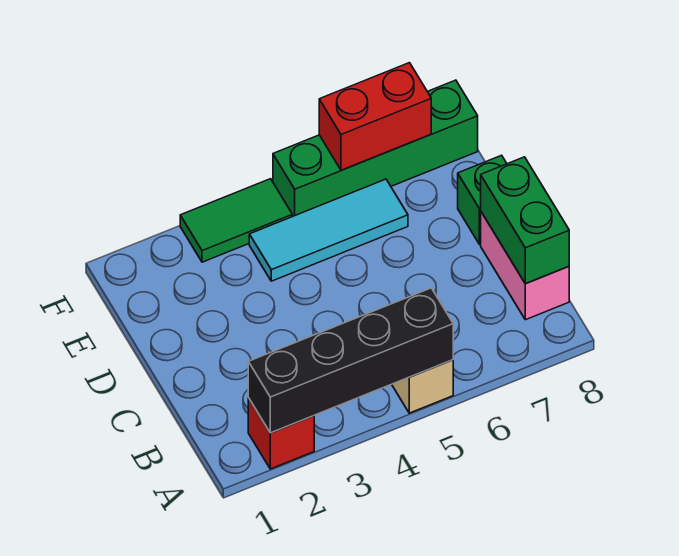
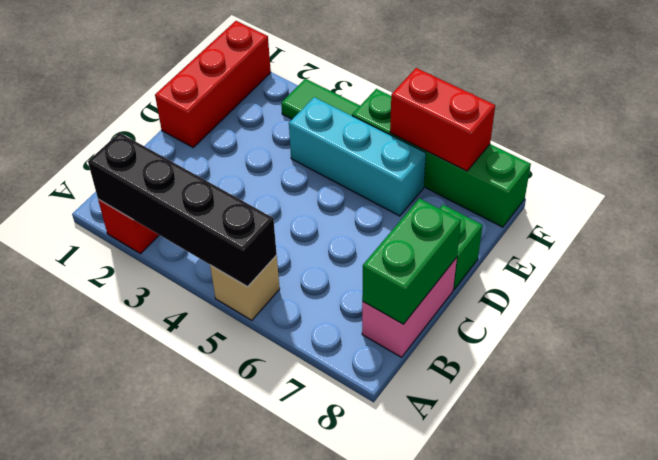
none -> red brick D1:F1 level 1
cyan tile E4:E6 level 1 -> cyan brick E4:E6 level 1

